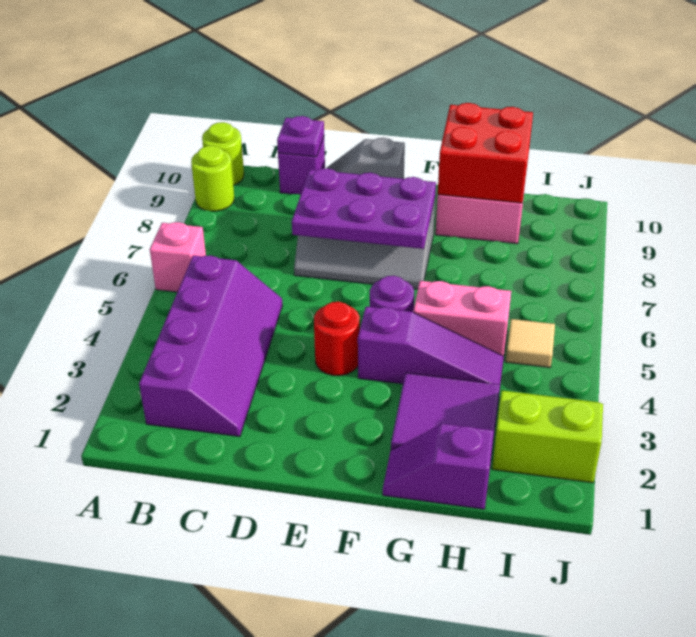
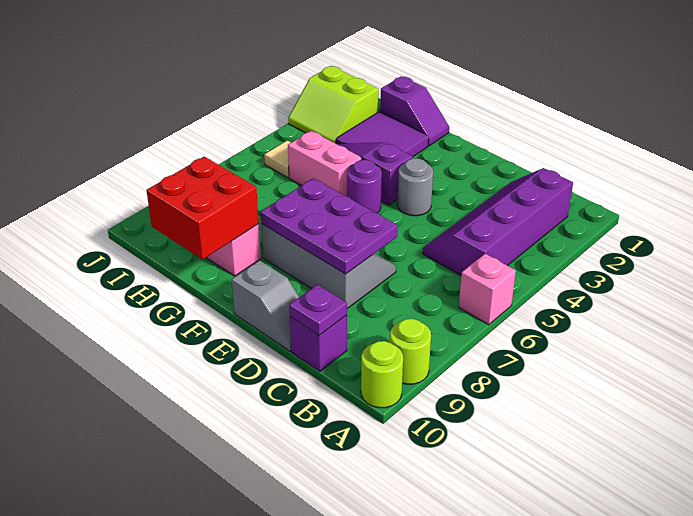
red round brick E4 level 1 -> grey round brick E4 level 1

